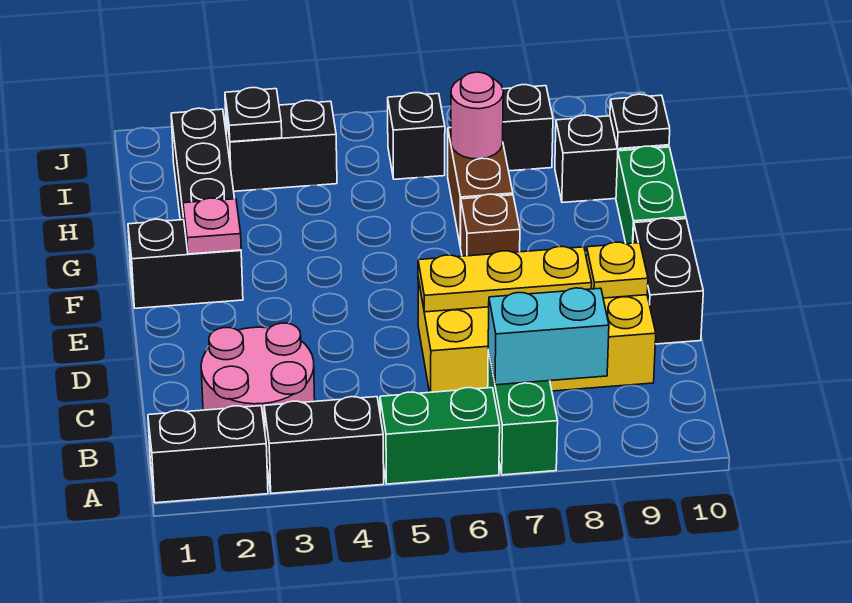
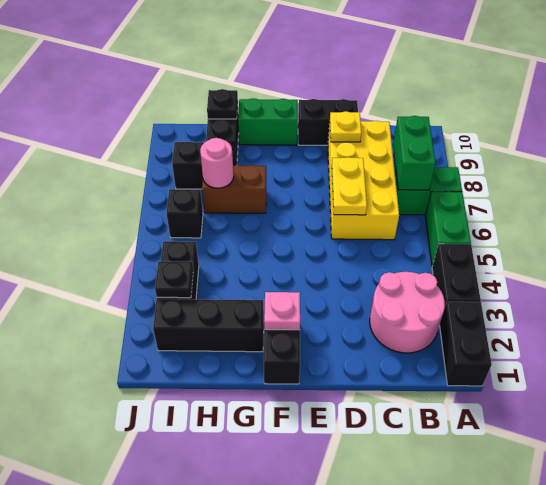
cyan brick B7:B8 level 2 -> green brick B7:B8 level 2
yellow plate D6:D8 level 2 -> yellow plate D6:D7 level 2
brown brick F7 level 1 -> none

